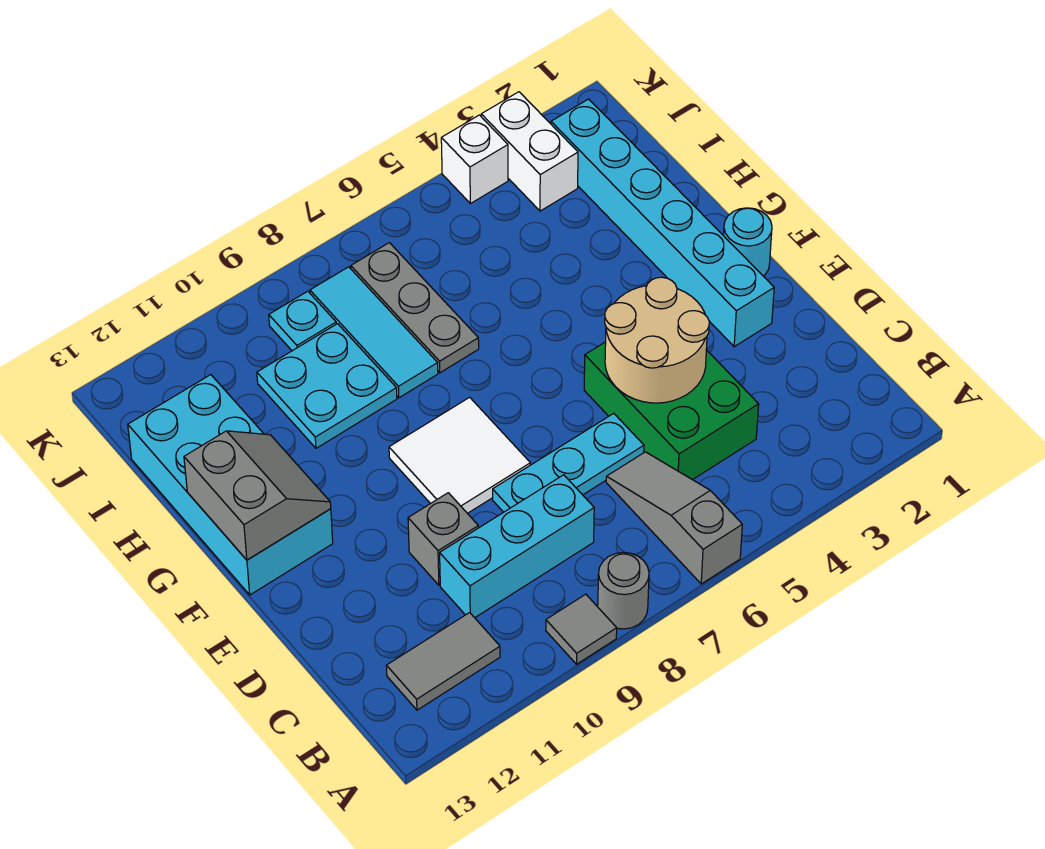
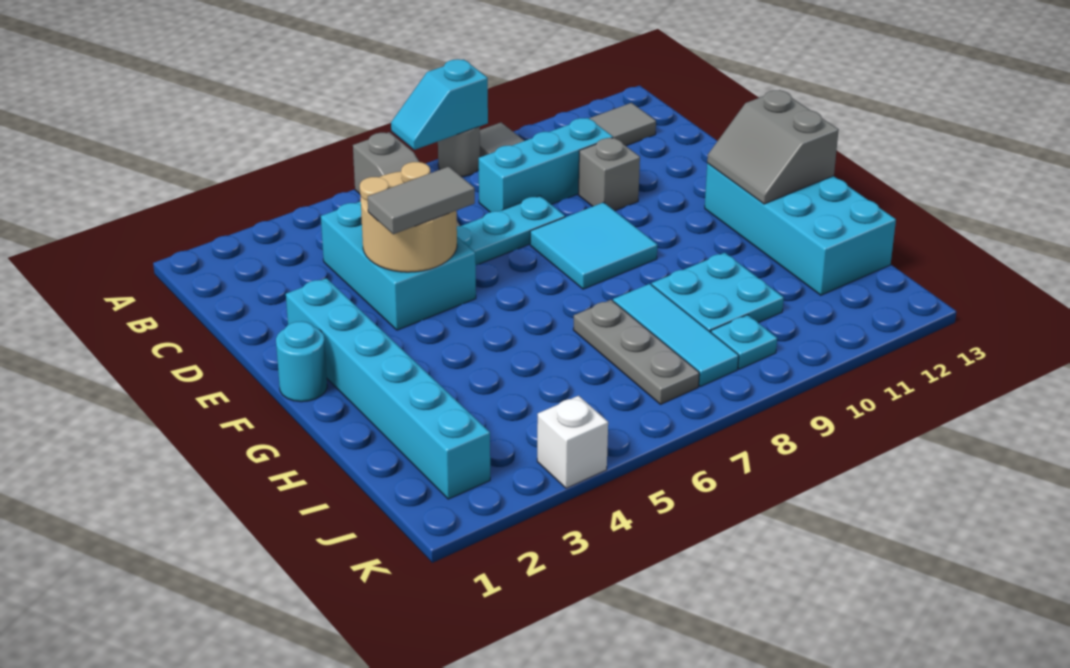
none -> cyan slope A7:A8 level 2 top 8
green brick C4:E5 level 1 -> cyan brick C4:E5 level 1
none -> grey tile E4:E5 level 3
white tile E8:F9 level 1 -> cyan tile E8:F9 level 1
white brick J3:K3 level 1 -> none

